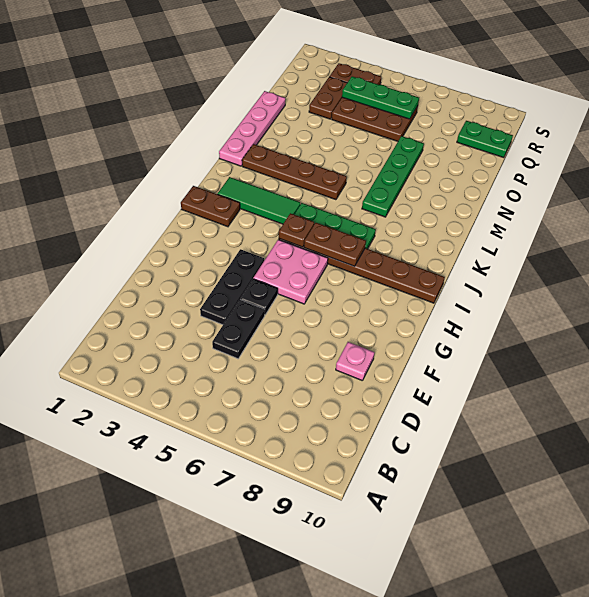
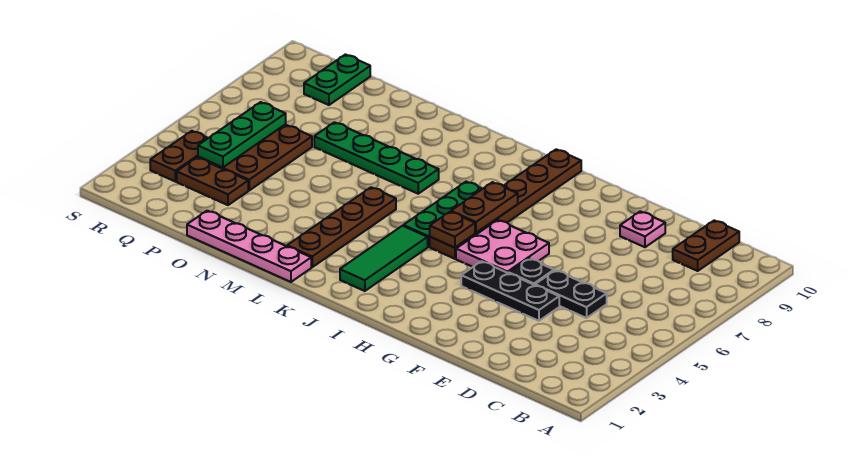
brown plate I1:I2 level 1 -> brown plate C9:C10 level 1

